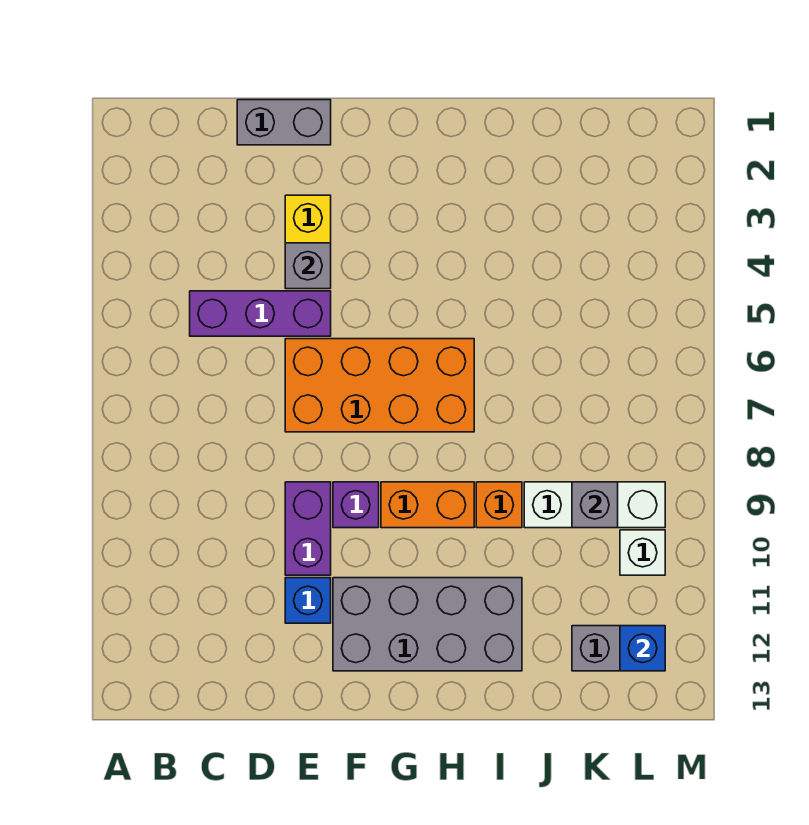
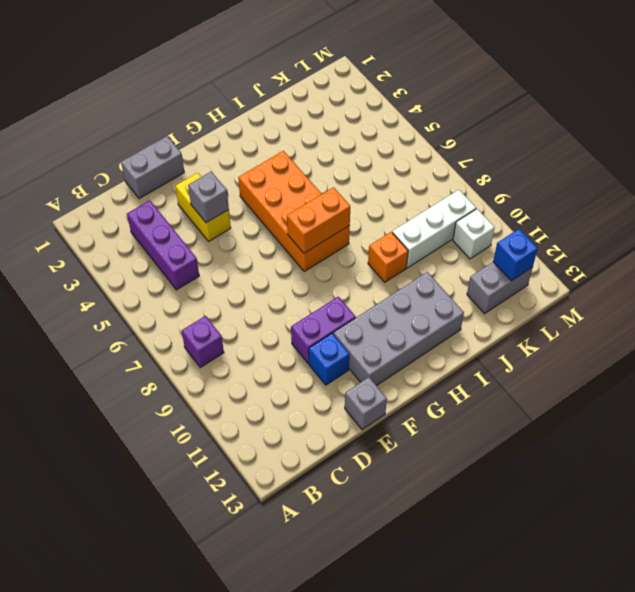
purple brick C5:E5 level 1 -> purple brick C3:C5 level 1
orange brick E6:H7 level 1 -> orange brick G4:H7 level 1
purple brick E9:E10 level 1 -> purple brick E10:F10 level 1
purple brick F9 level 1 -> purple brick B8 level 1
orange brick G9:H9 level 1 -> orange brick G7:H7 level 2
grey brick K9 level 2 -> grey brick E13 level 1

